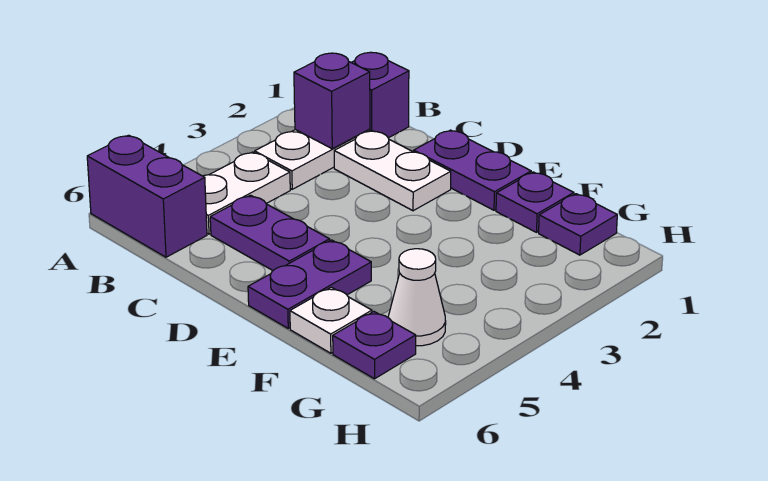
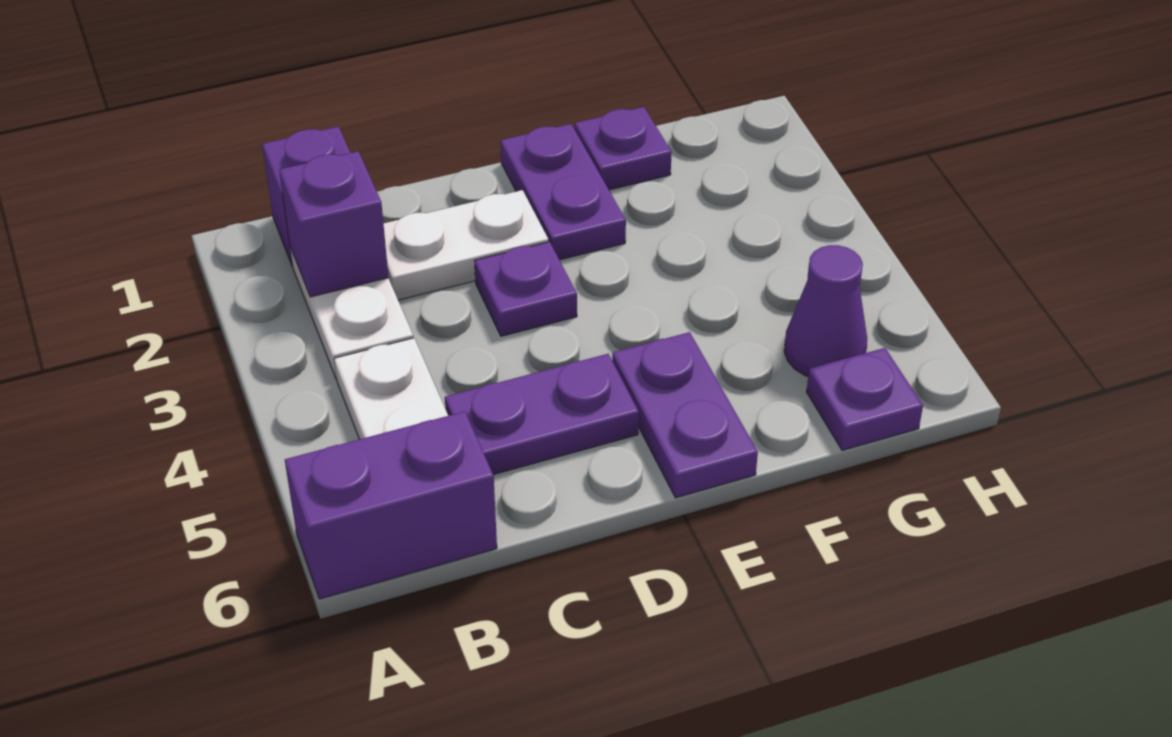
purple plate D1:E1 level 1 -> purple plate E1:E2 level 1
white plate F6 level 1 -> none
purple plate G1 level 1 -> purple plate D3 level 1
white cone G5 level 1 -> purple cone G5 level 1

